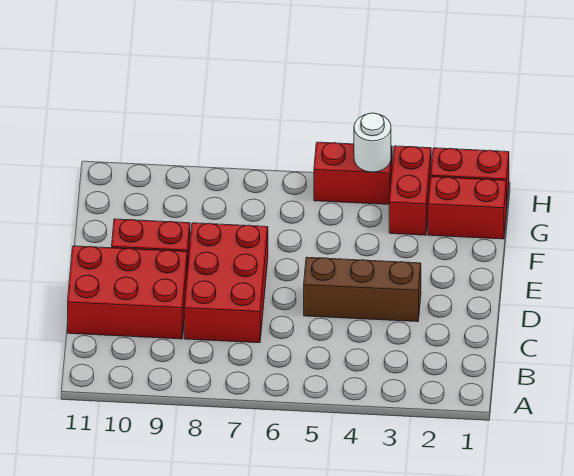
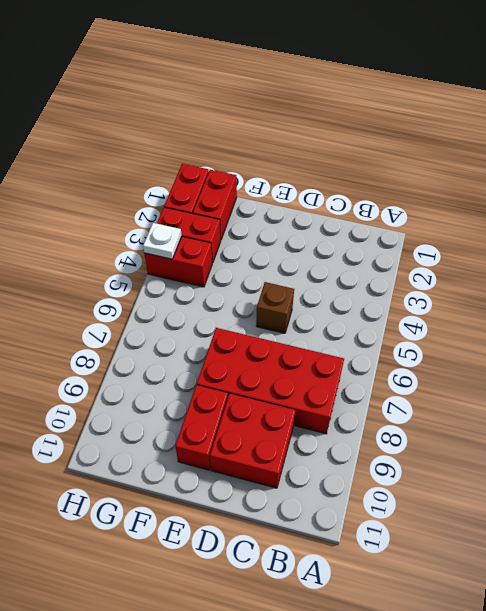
red brick C7:E8 level 1 -> red brick B7:E8 level 1
red brick C9:D11 level 1 -> red brick C9:D10 level 1
brown brick D3:D5 level 1 -> brown brick D5 level 1
red brick H4:H5 level 1 -> red brick G4:H4 level 1
white round brick H4 level 2 -> white plate H4 level 2

